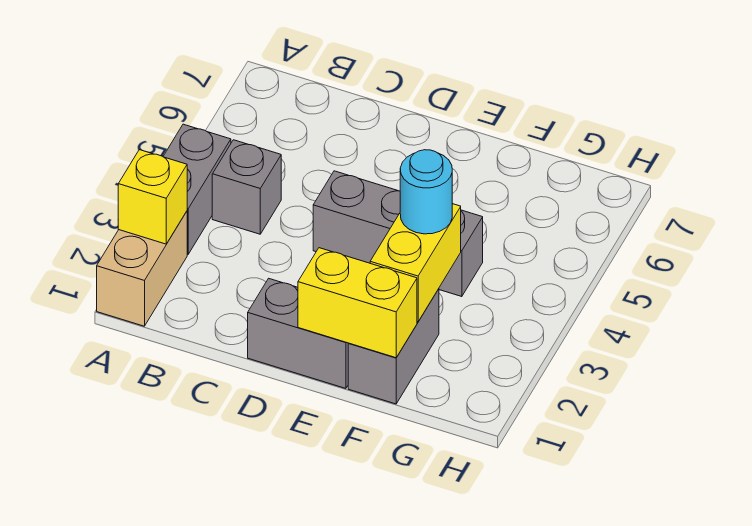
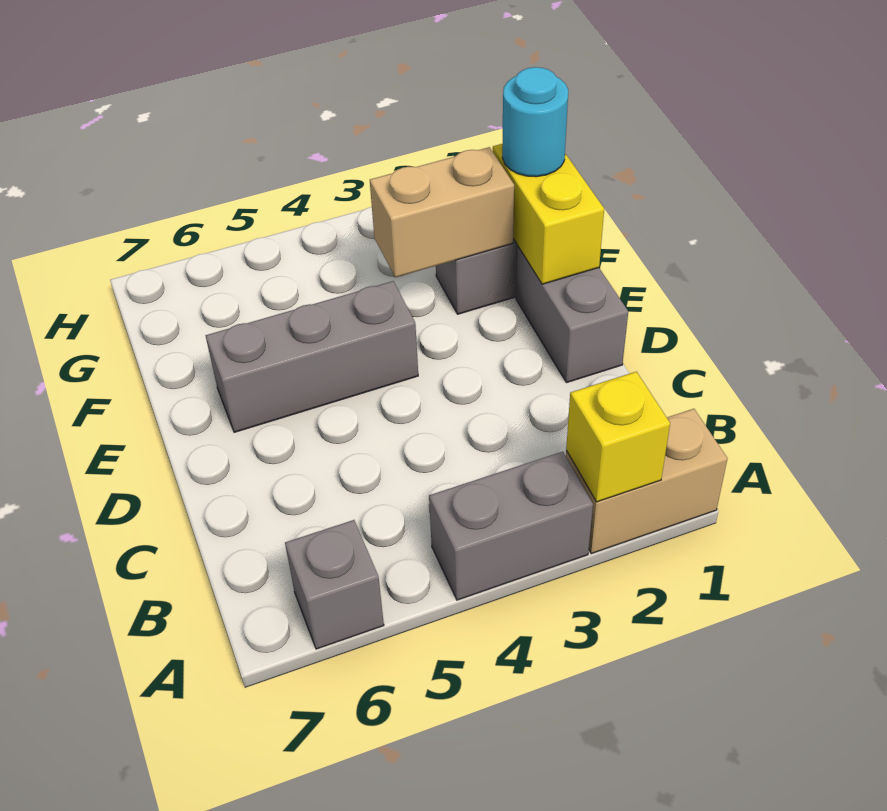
grey brick B4 level 1 -> grey brick A6 level 1
grey brick D4:F4 level 1 -> grey brick E4:E6 level 1
yellow brick F2:F3 level 2 -> tan brick F2:F3 level 2
cyan round brick F3 level 3 -> cyan round brick F1 level 3

